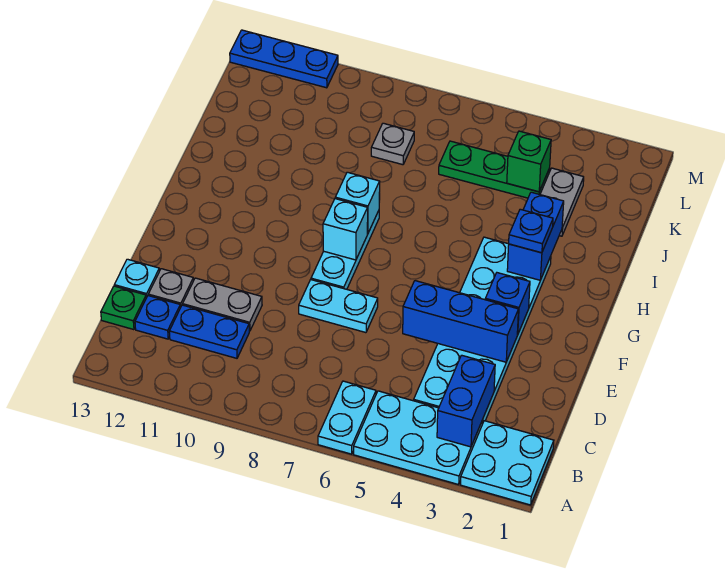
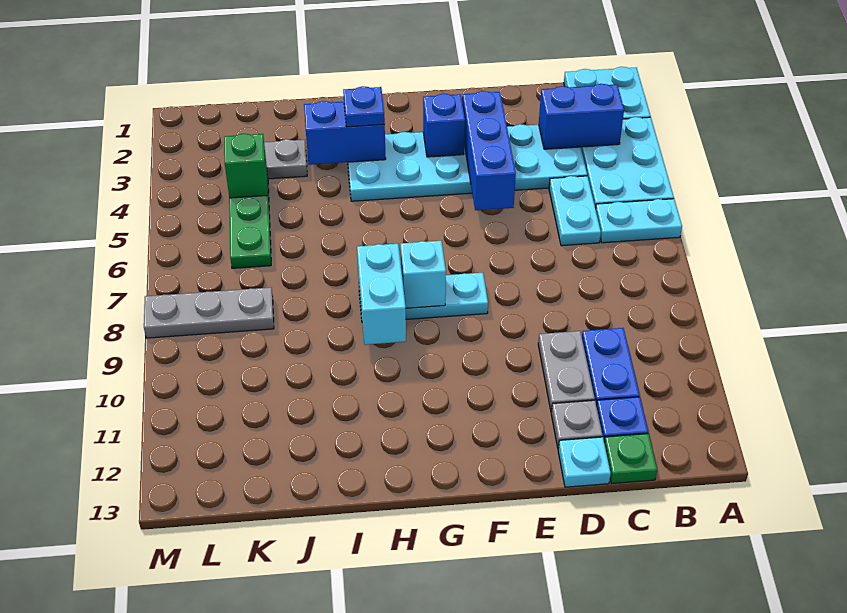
cyan plate E7:E8 level 1 -> cyan plate C5:C6 level 1
cyan brick H8 level 2 -> cyan brick H8:H9 level 2
grey plate K8 level 1 -> grey plate K8:M8 level 1
blue plate M11:M13 level 1 -> none

